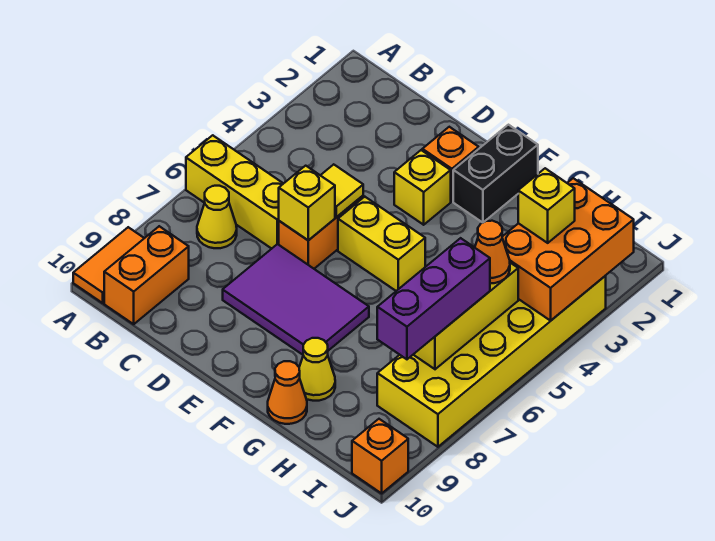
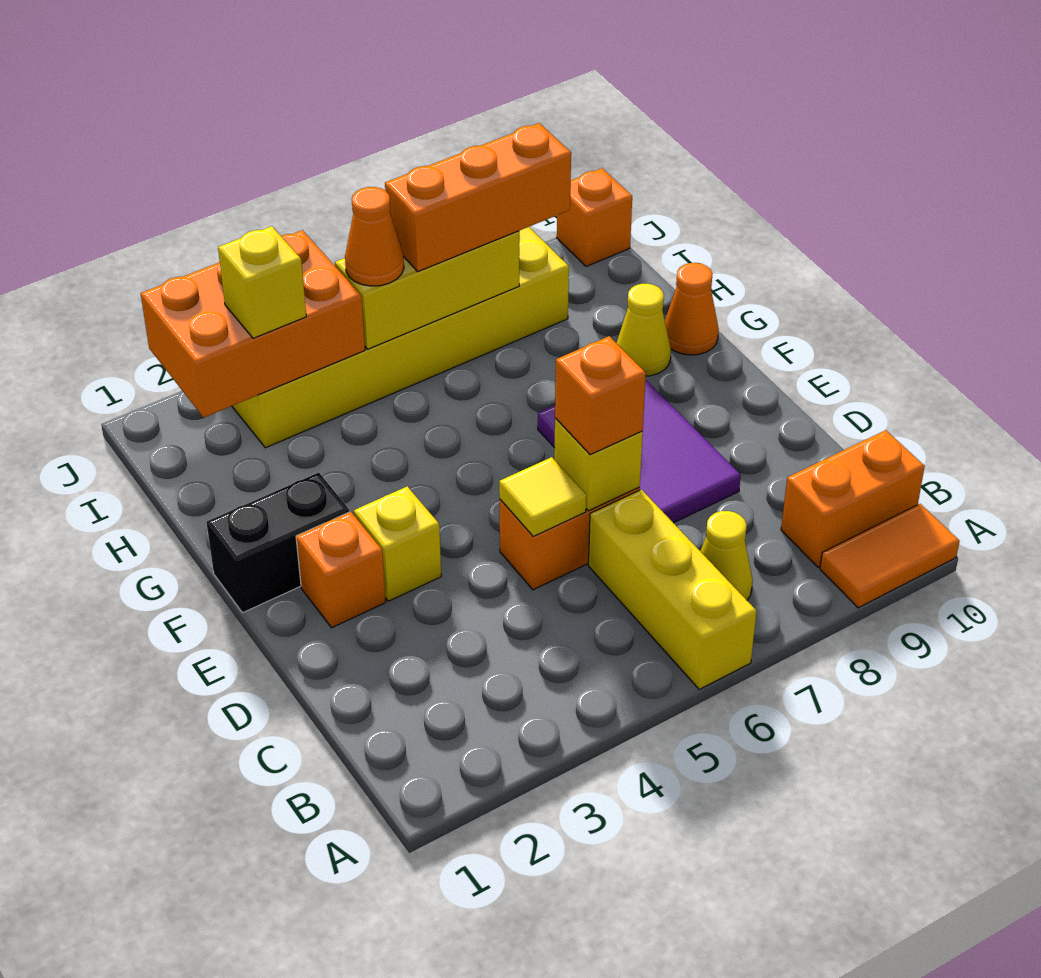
none -> orange brick D6 level 3
yellow brick E5:F5 level 1 -> none
purple brick I6:I8 level 3 -> orange brick I6:I8 level 3

